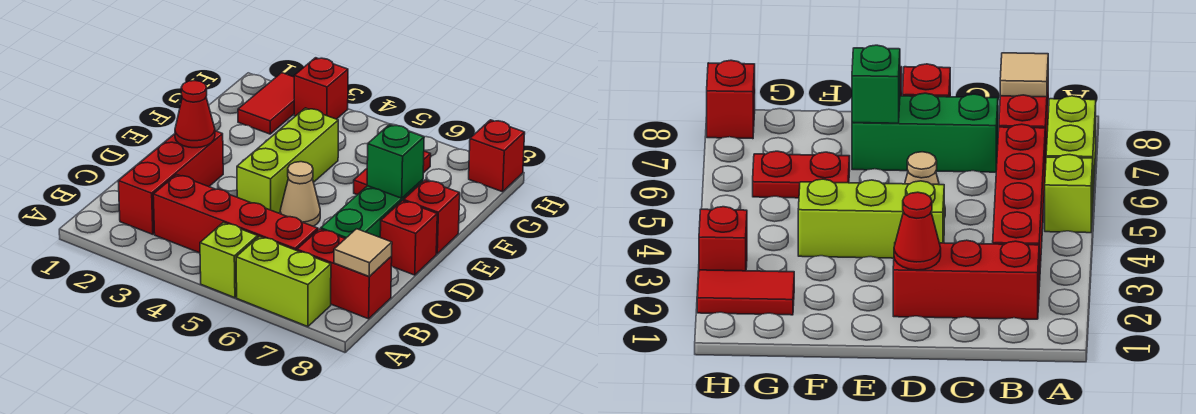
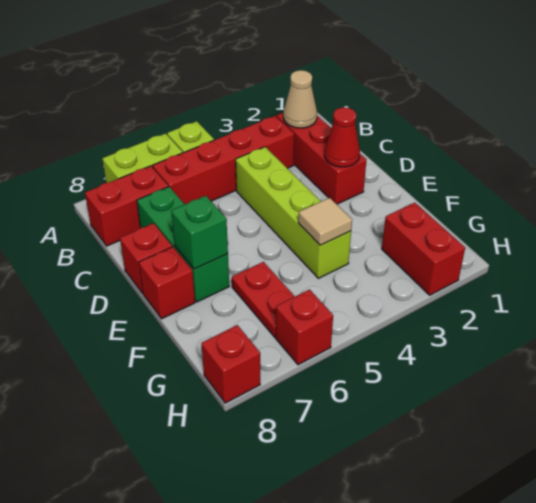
tan tile B8 level 2 -> tan tile F4 level 2
lime brick D4:F4 level 1 -> lime brick C4:F4 level 1
tan cone D5 level 1 -> tan cone B2 level 2
red tile G2:H2 level 1 -> red brick G2:H2 level 1
red brick H3 level 1 -> red brick H6 level 1

